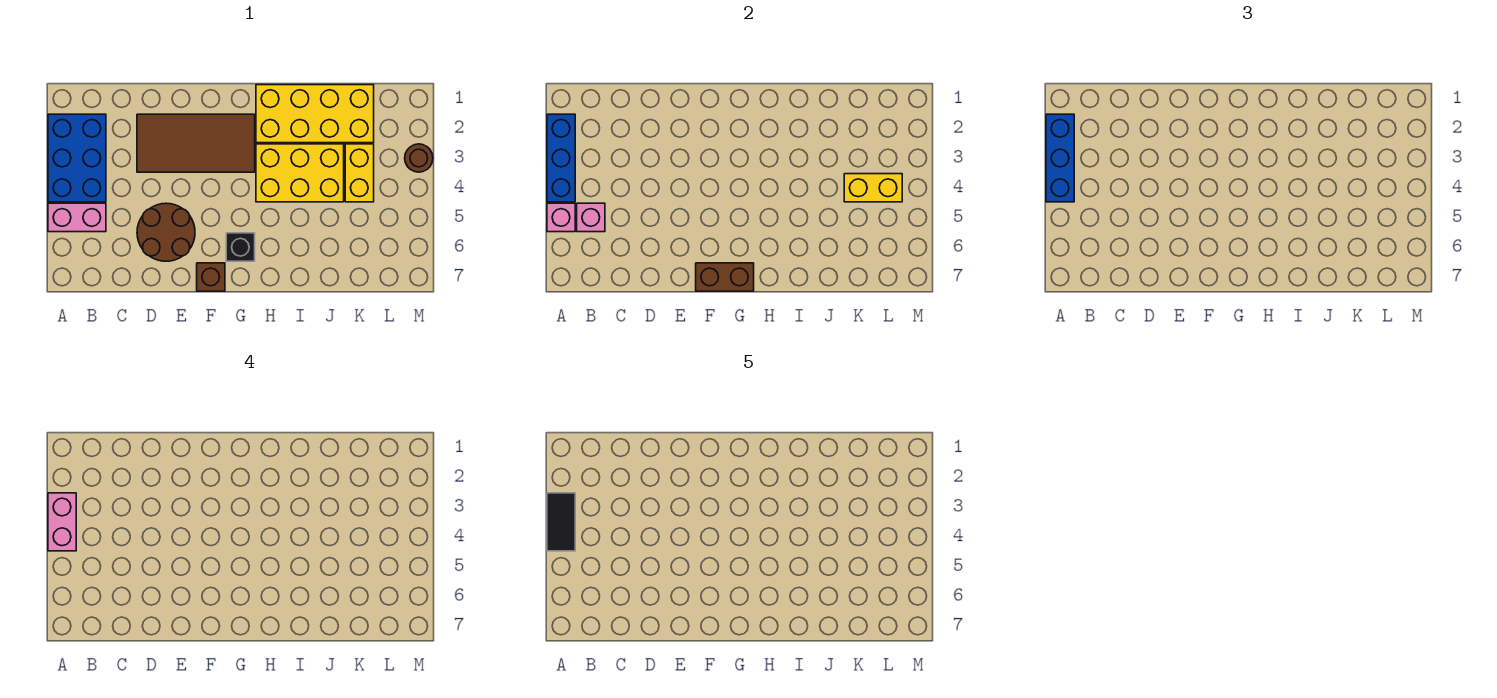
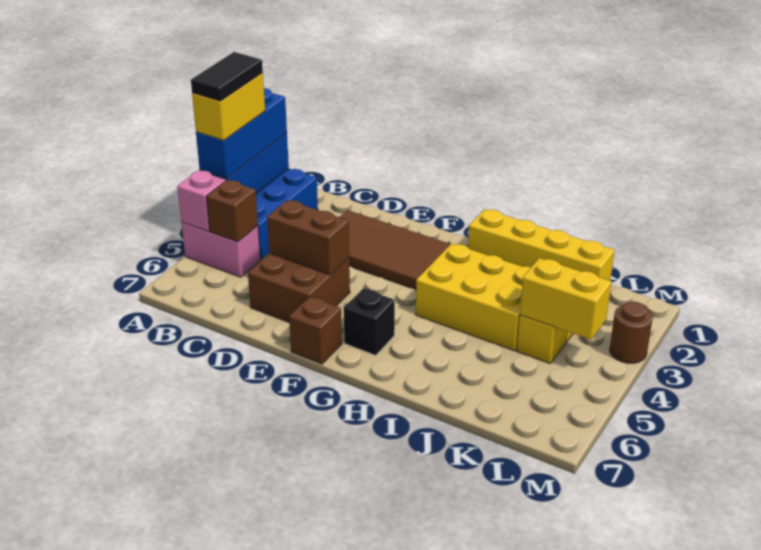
pink brick A3:A4 level 4 -> yellow brick A3:A4 level 4
pink brick B5 level 2 -> brown brick B5 level 2
brown round brick D5:E6 level 1 -> brown brick D5:E6 level 1
brown brick F7:G7 level 2 -> brown brick D5:E5 level 2
yellow brick H1:K2 level 1 -> yellow brick H1:K1 level 1

